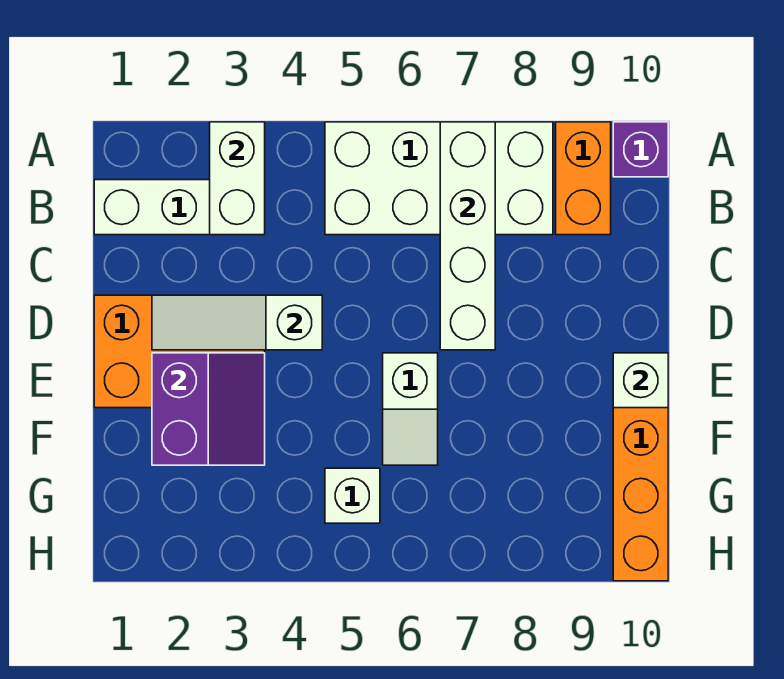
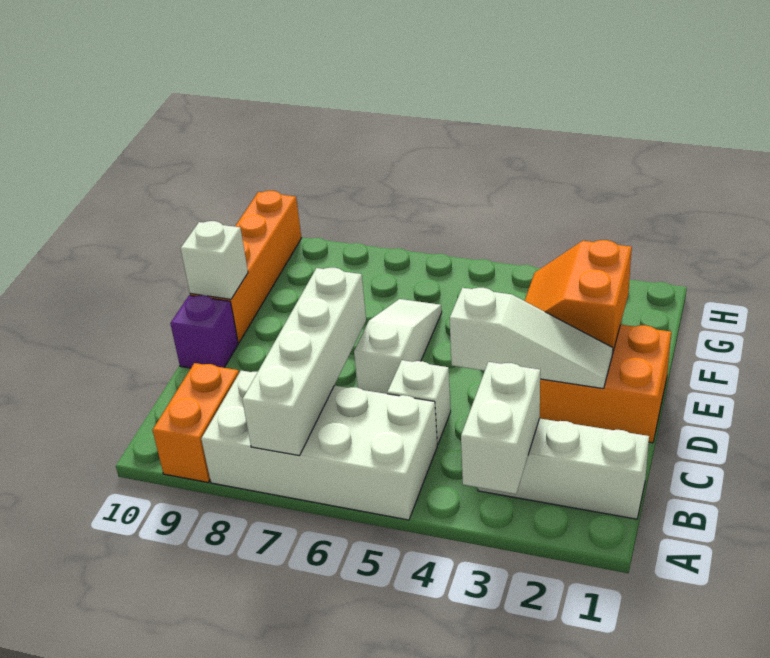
purple brick A10 level 1 -> purple brick D10 level 1
purple slope E2:F3 level 2 top 2 -> orange slope E2:F3 level 2 top 2
white slope E6:F6 level 1 top E -> white slope D6:F6 level 1 top D
white brick G5 level 1 -> white brick C5 level 1

